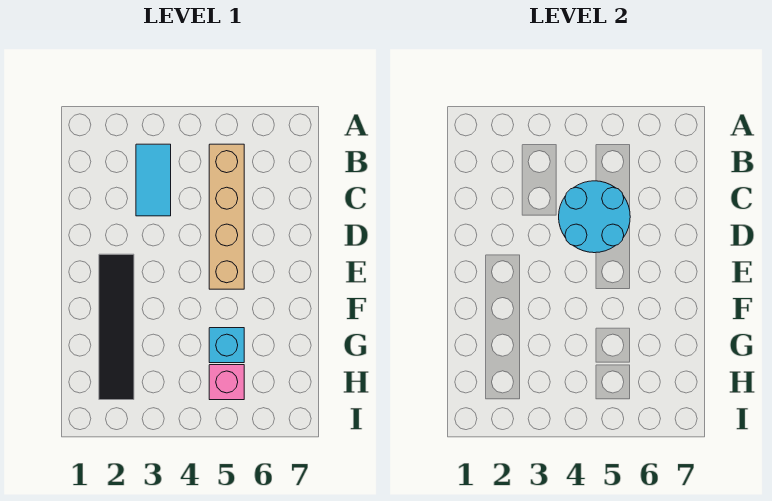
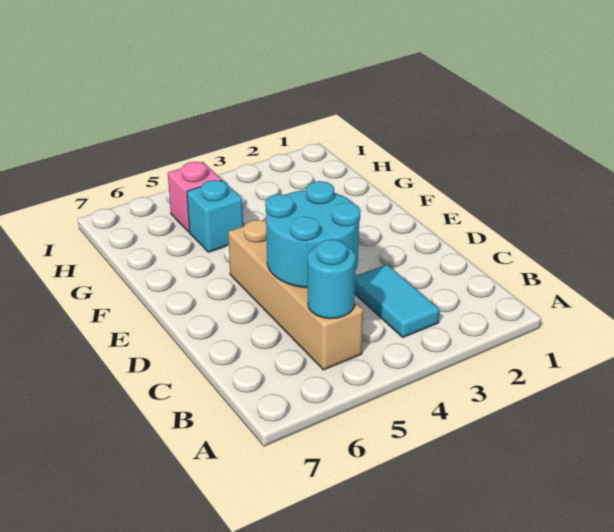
none -> cyan round brick B5 level 2
black tile E2:H2 level 1 -> none

